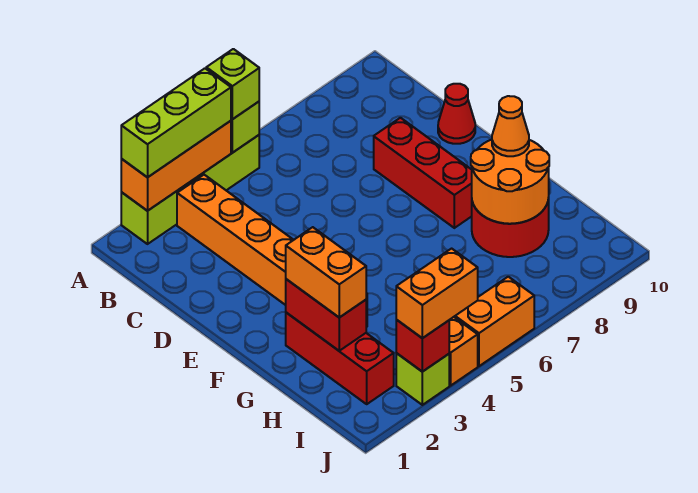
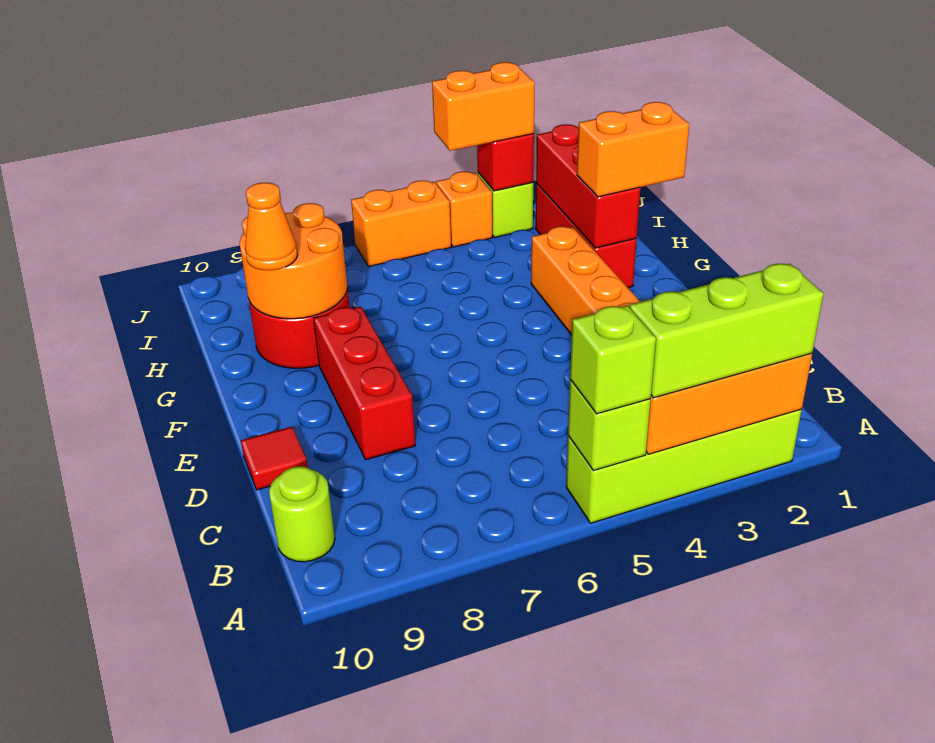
none -> lime round brick B10 level 1
red cone D10 level 1 -> red tile D10 level 1
red brick G2:H2 level 2 -> red brick G2:I2 level 2
orange brick G2:H2 level 3 -> orange brick G1:G2 level 3

